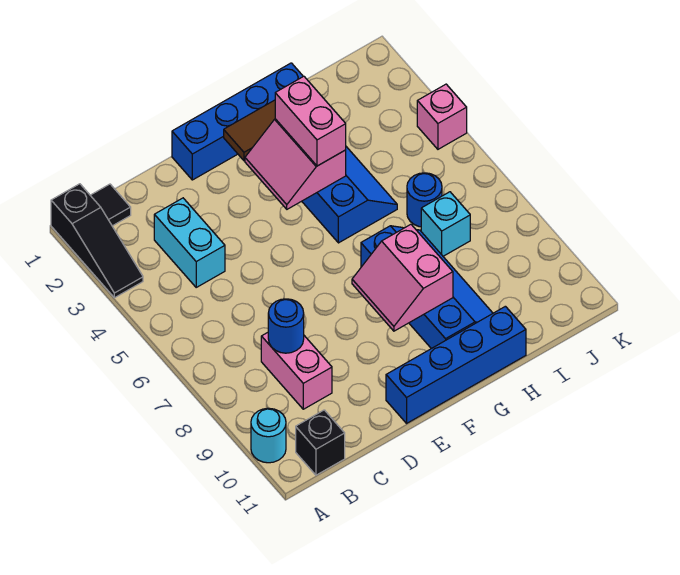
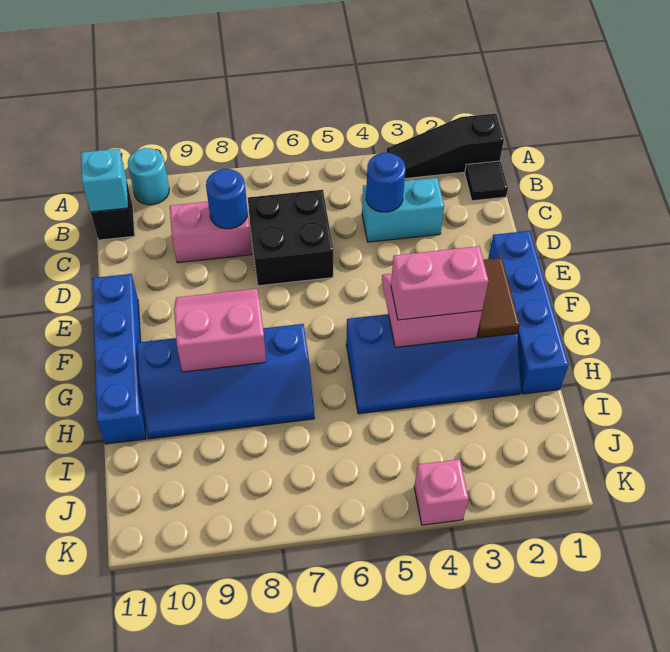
none -> black brick C6:D7 level 1
blue round brick I6 level 1 -> blue round brick C4 level 2
cyan brick I7 level 1 -> cyan brick B11 level 2

